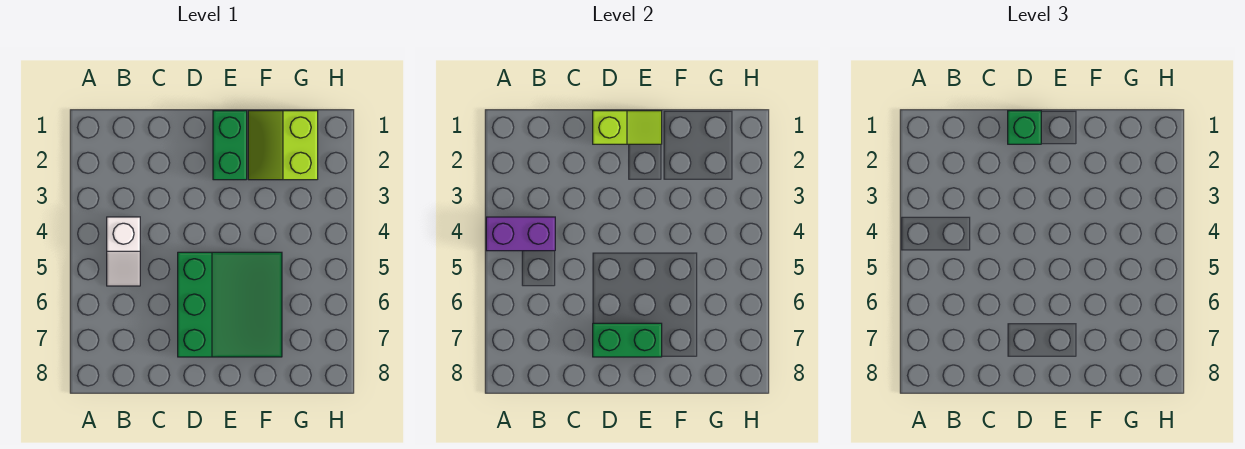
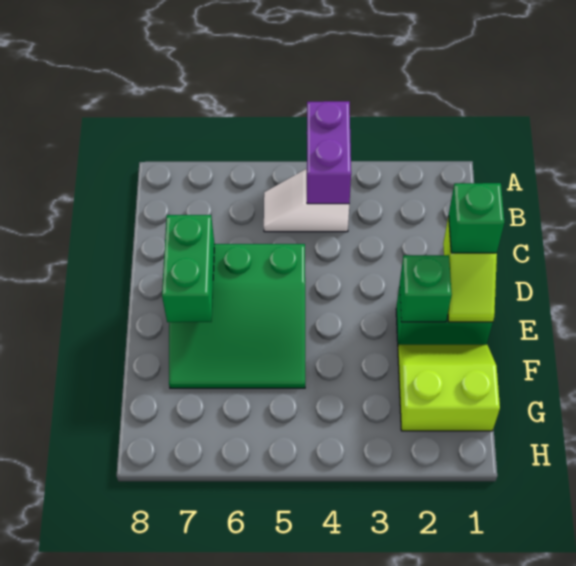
none -> green brick E2 level 2

